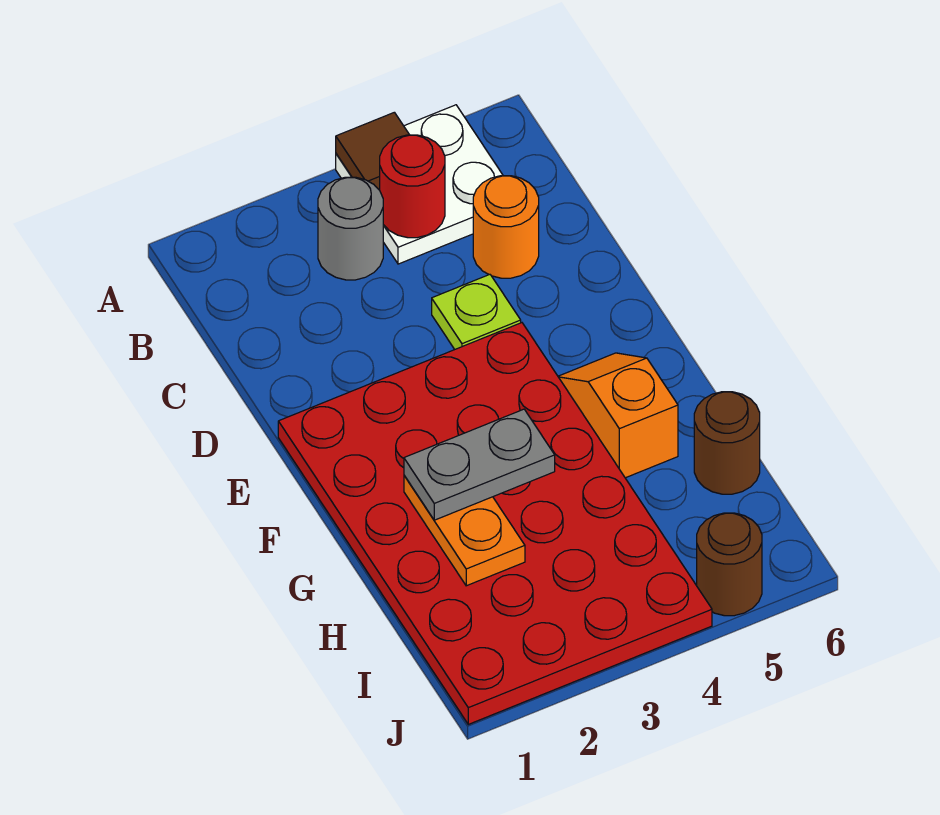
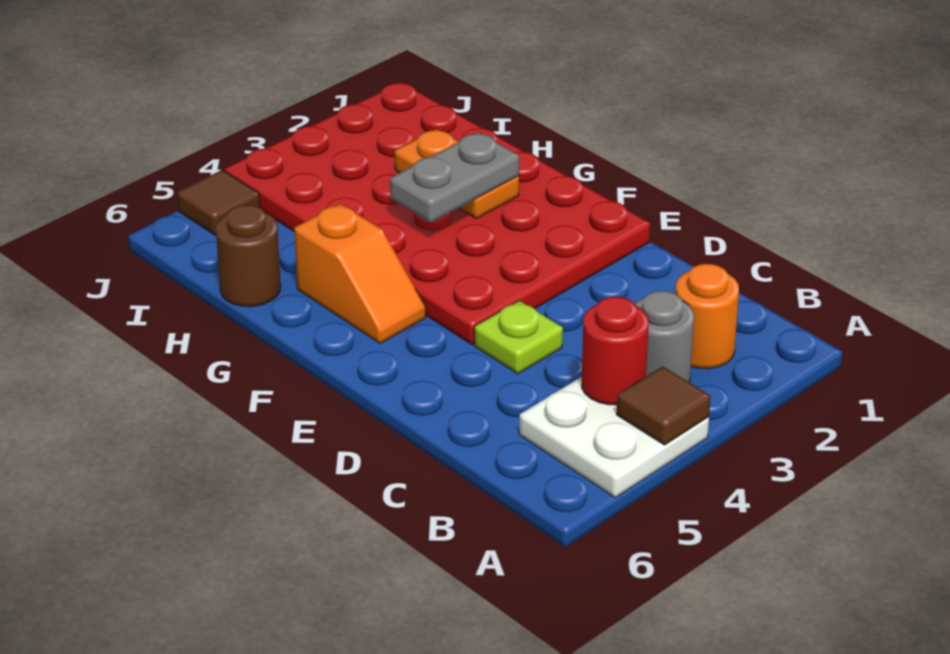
orange round brick C5 level 1 -> orange round brick B2 level 1
brown round brick J5 level 1 -> brown tile J5 level 1

